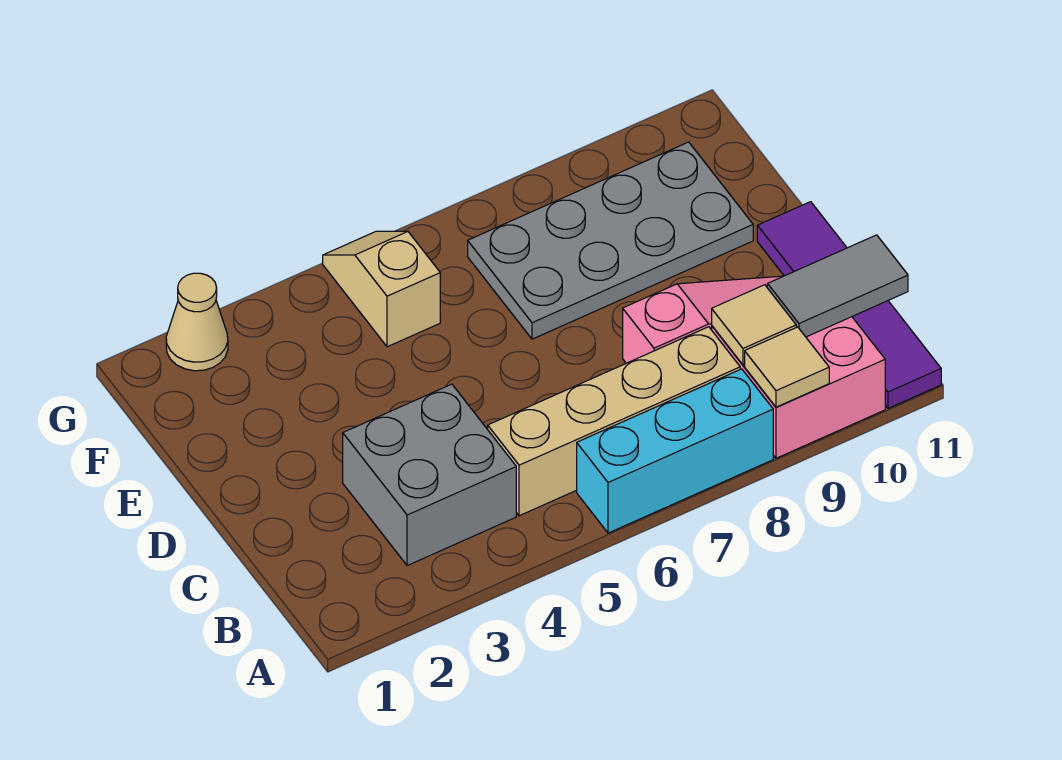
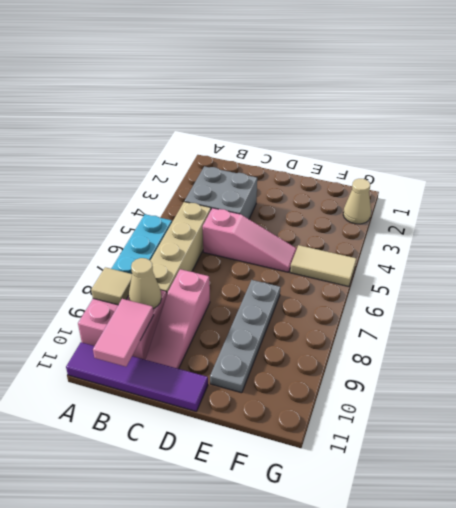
tan tile B9 level 2 -> tan cone B9 level 2
grey tile B10:B11 level 2 -> pink tile B10:B11 level 2
none -> pink slope C5:E5 level 1 top C
grey plate E7:F10 level 1 -> grey plate E7:E10 level 1
tan slope F5:G5 level 1 top F -> tan tile F5:G5 level 1

